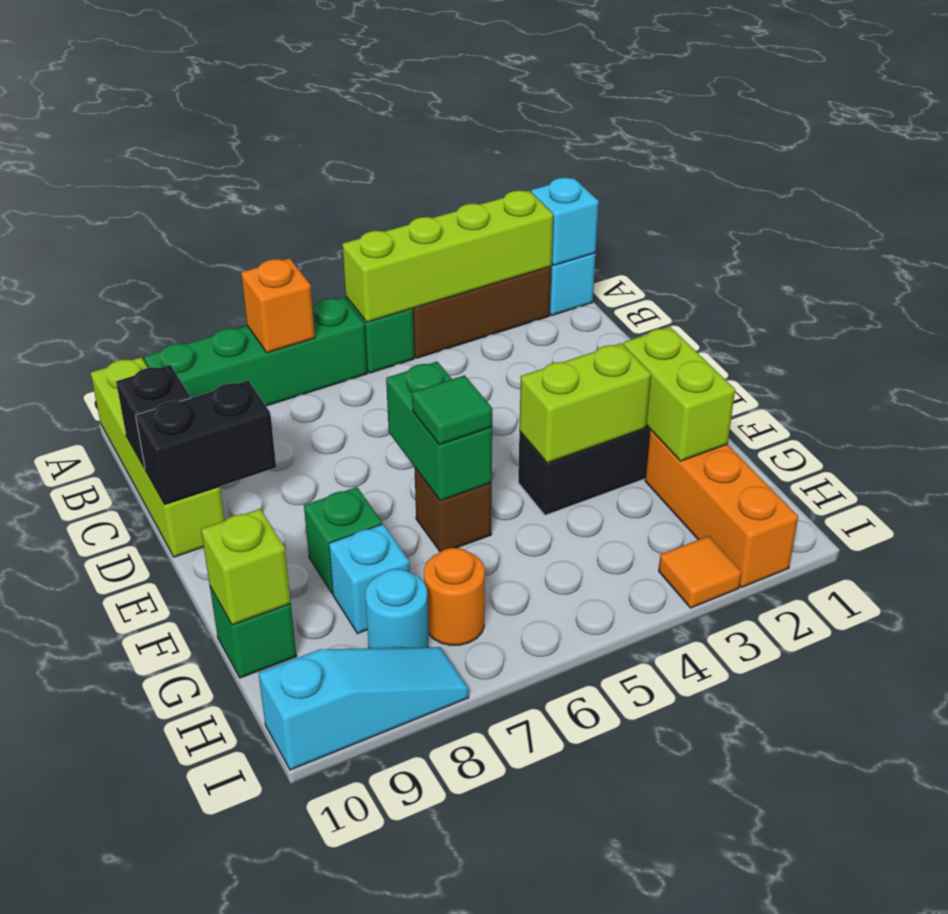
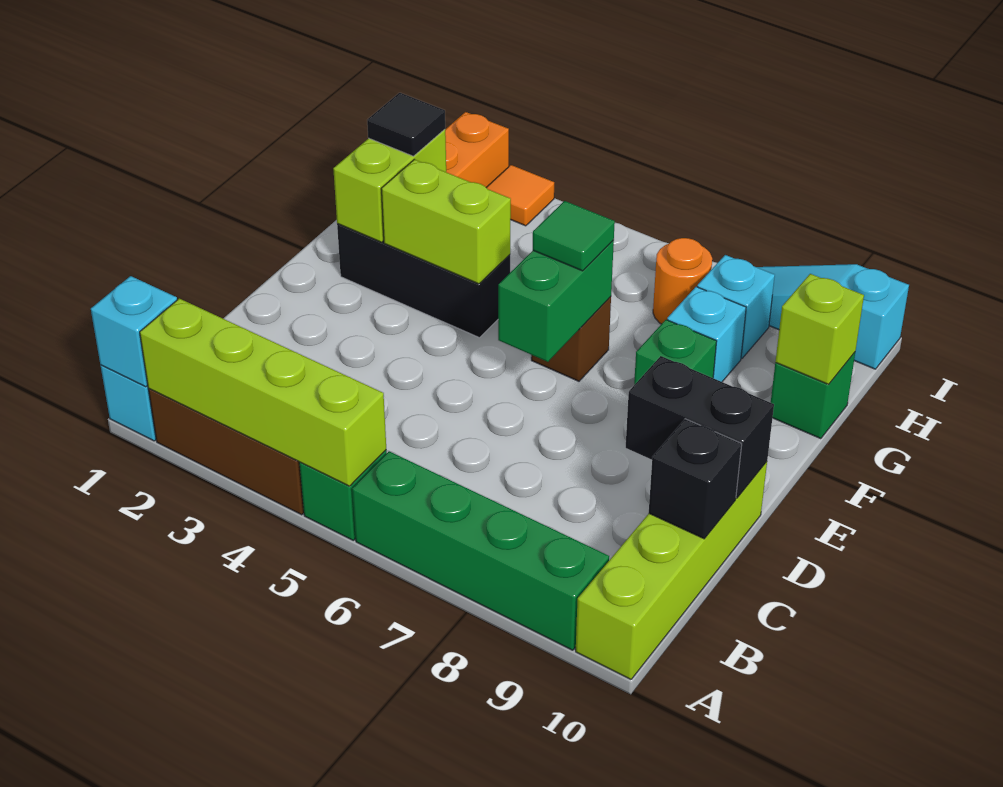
orange brick A7 level 2 -> none
none -> black tile G2 level 3
cyan round brick H8 level 1 -> cyan brick H8 level 1

